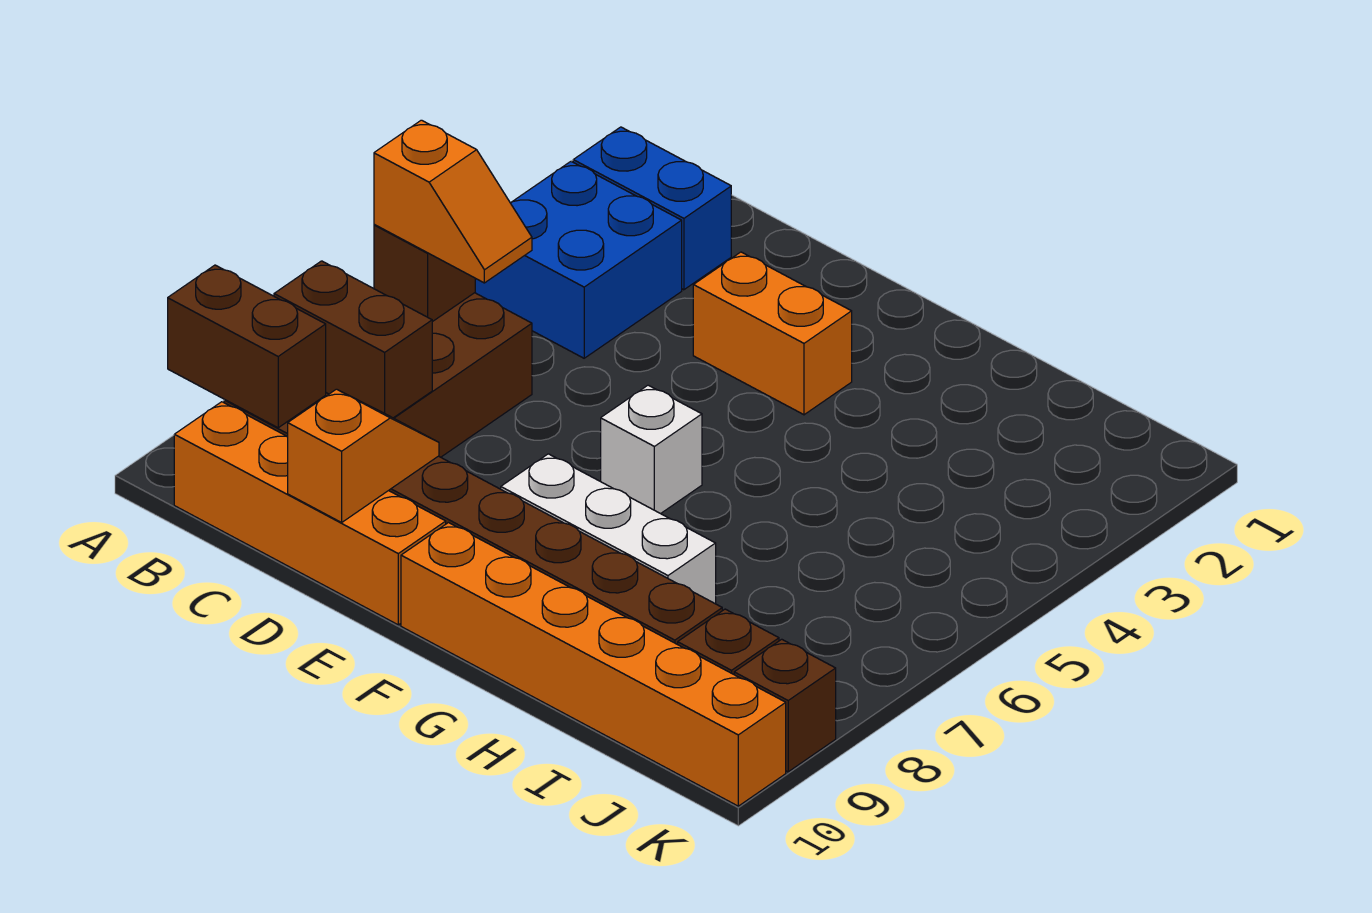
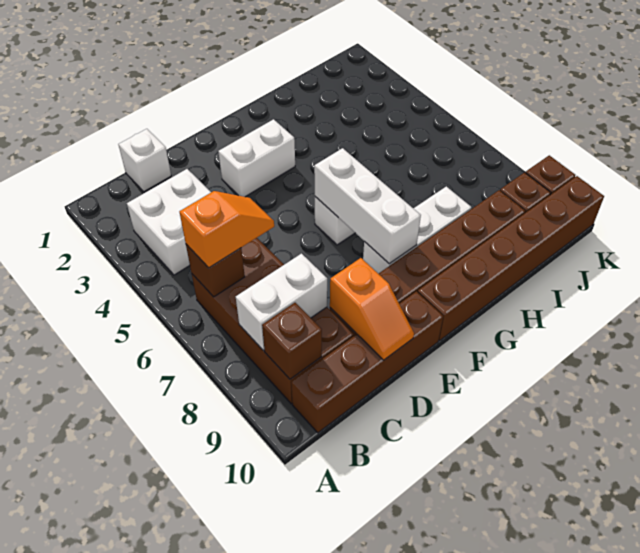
brown brick A9:B9 level 2 -> brown brick B9 level 2
blue brick B2:C2 level 1 -> none
blue brick B3:C4 level 1 -> white brick B3:C4 level 1
brown brick B8:C8 level 2 -> white brick B8:C8 level 2
orange brick B10:E10 level 1 -> brown brick B10:E10 level 1
none -> white brick C1 level 1
orange slope D9:D10 level 2 top 10 -> orange slope D9:D10 level 2 top 9
orange brick E3:F3 level 1 -> white brick E3:F3 level 1
none -> white brick F6:F8 level 2
orange brick F10:K10 level 1 -> brown brick F10:K10 level 1

